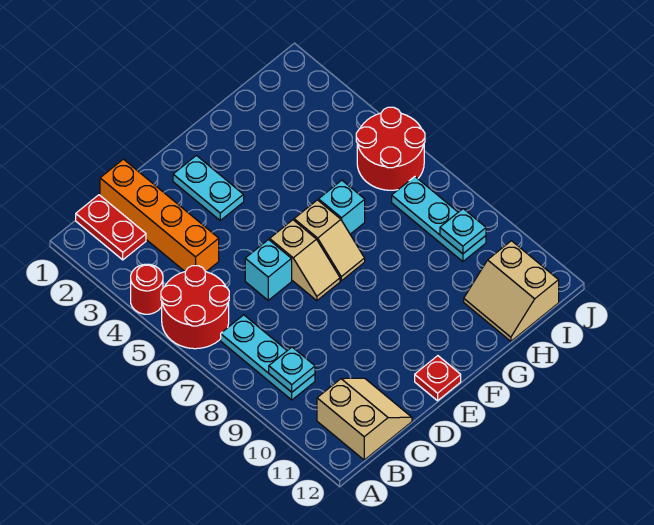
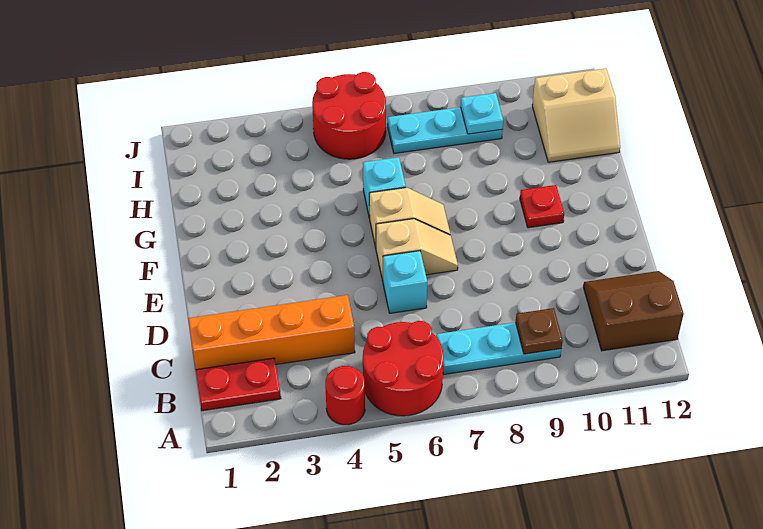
cyan plate B9 level 2 -> brown plate B9 level 2
tan slope B11:C12 level 1 top B -> brown slope B11:C12 level 1 top B
cyan plate E2:E3 level 1 -> none
red plate E12 level 1 -> red plate F10 level 1

